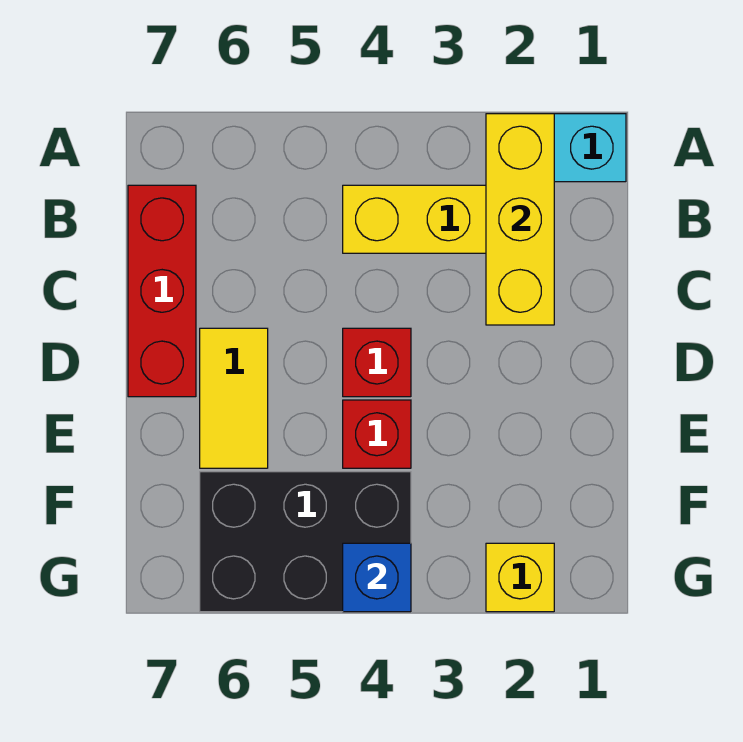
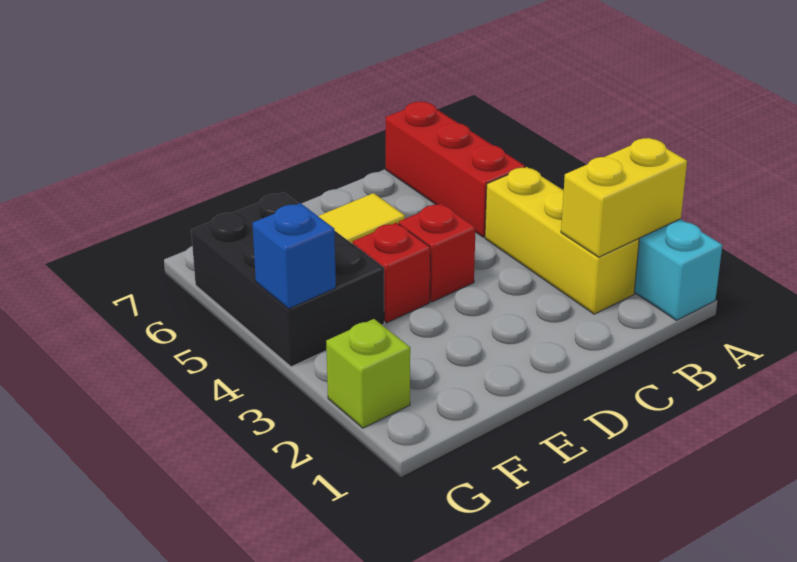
yellow brick A2:C2 level 2 -> yellow brick A2:B2 level 2
red brick B7:D7 level 1 -> red brick B5:B7 level 1
yellow brick G2 level 1 -> lime brick G2 level 1

